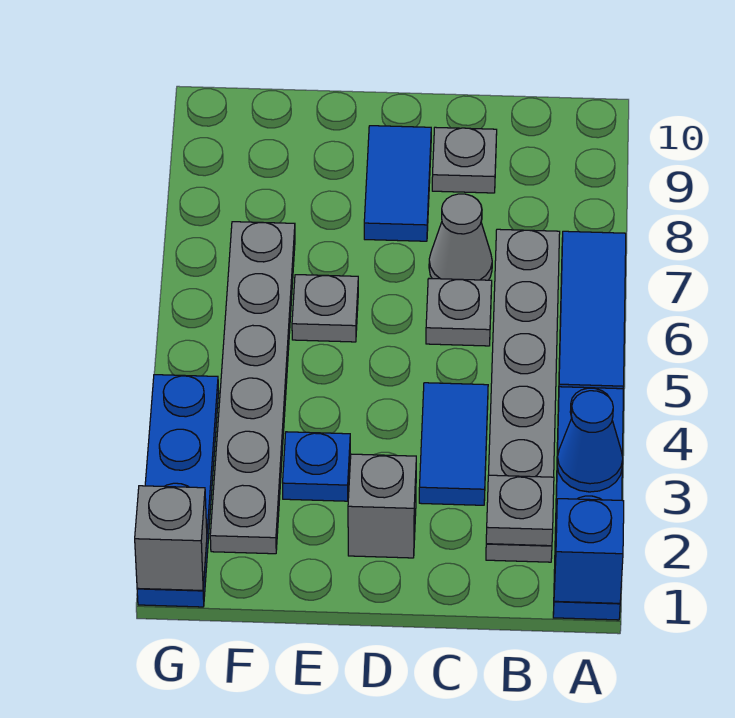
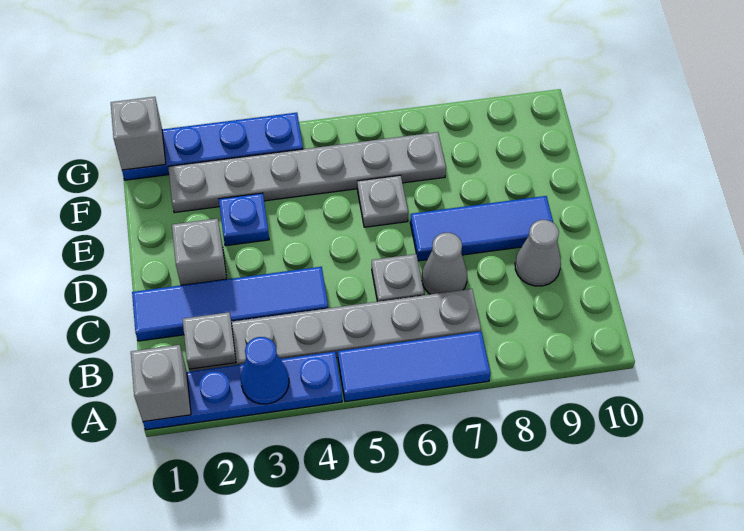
blue brick A1 level 2 -> grey brick A1 level 2
blue tile C3:C4 level 1 -> blue tile C1:C4 level 1
grey plate C9 level 1 -> grey cone C9 level 1
blue tile D8:D9 level 1 -> blue tile D7:D9 level 1

